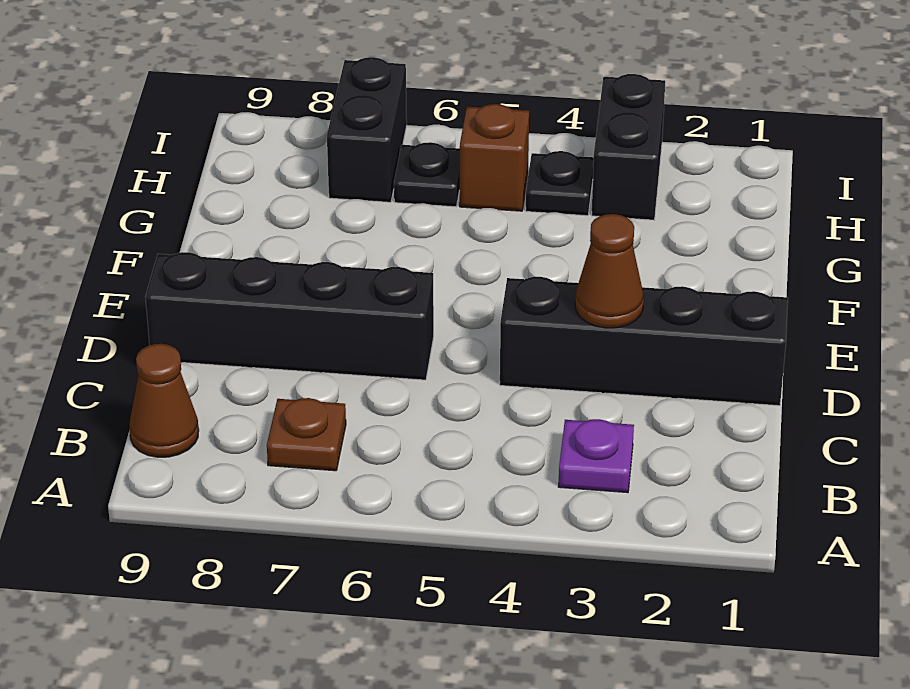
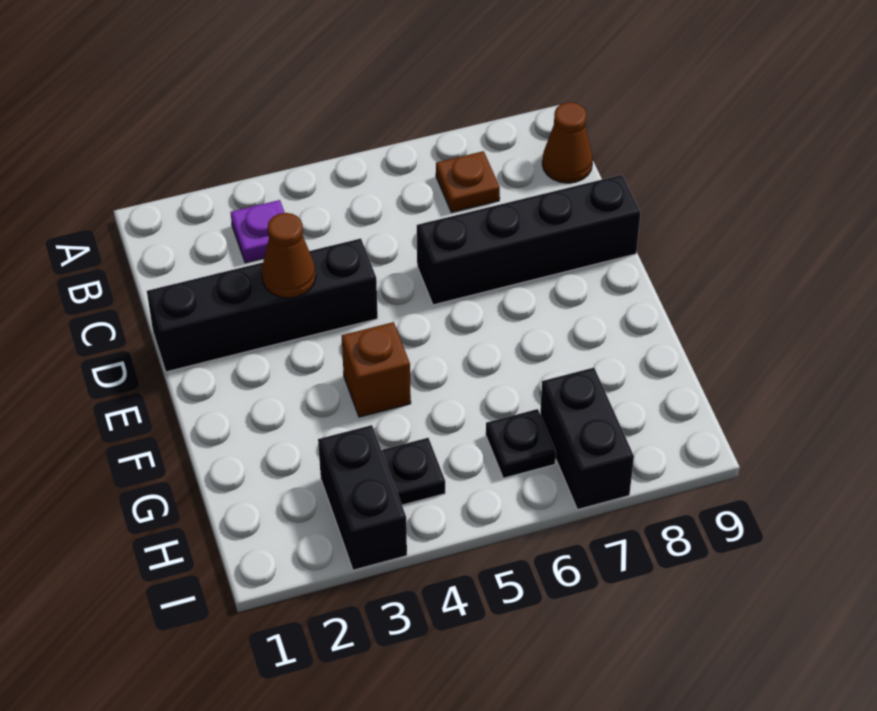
brown brick H5 level 1 -> brown brick F4 level 1

